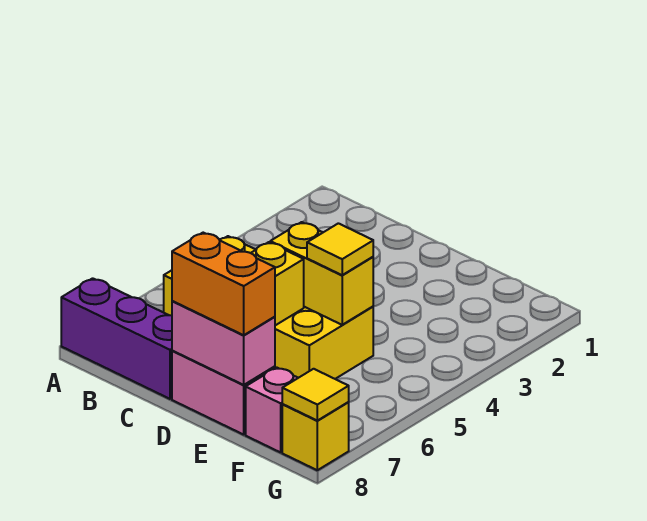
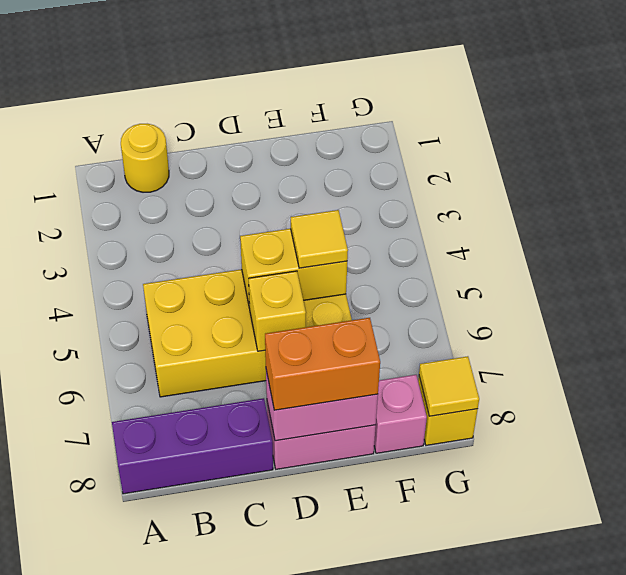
none -> yellow round brick B1 level 1

